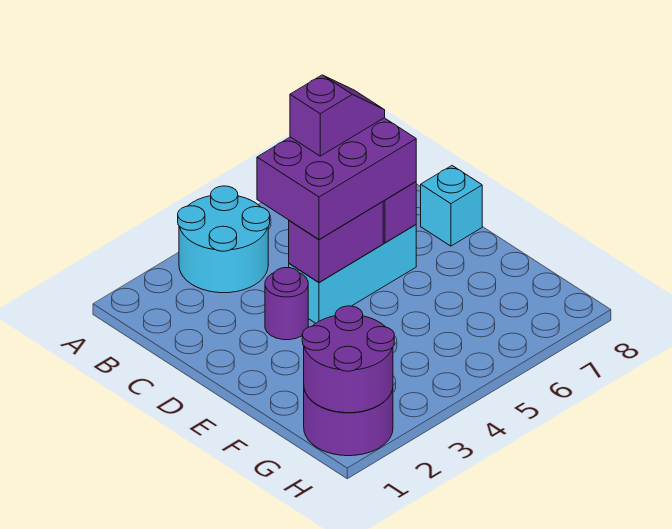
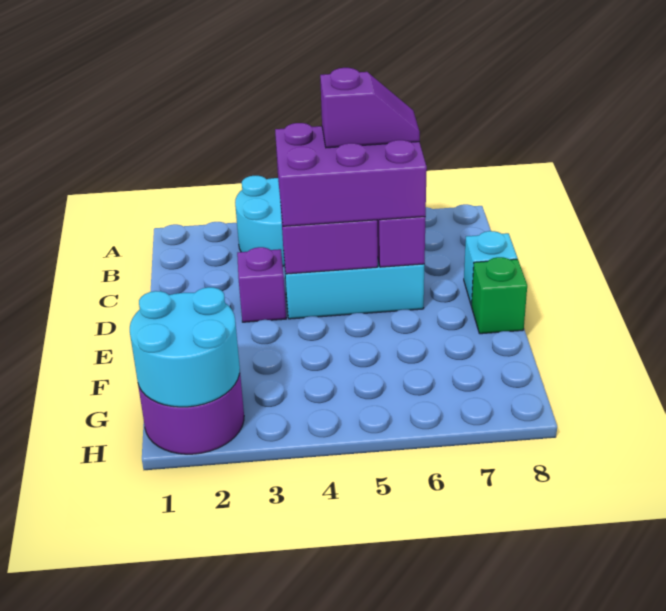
purple round brick D3 level 1 -> purple brick D3 level 1
none -> green brick E8 level 1
purple round brick G1:H2 level 2 -> cyan round brick G1:H2 level 2

